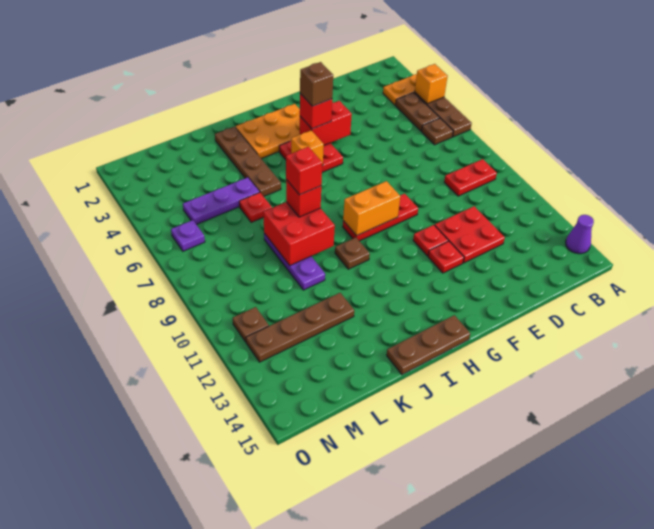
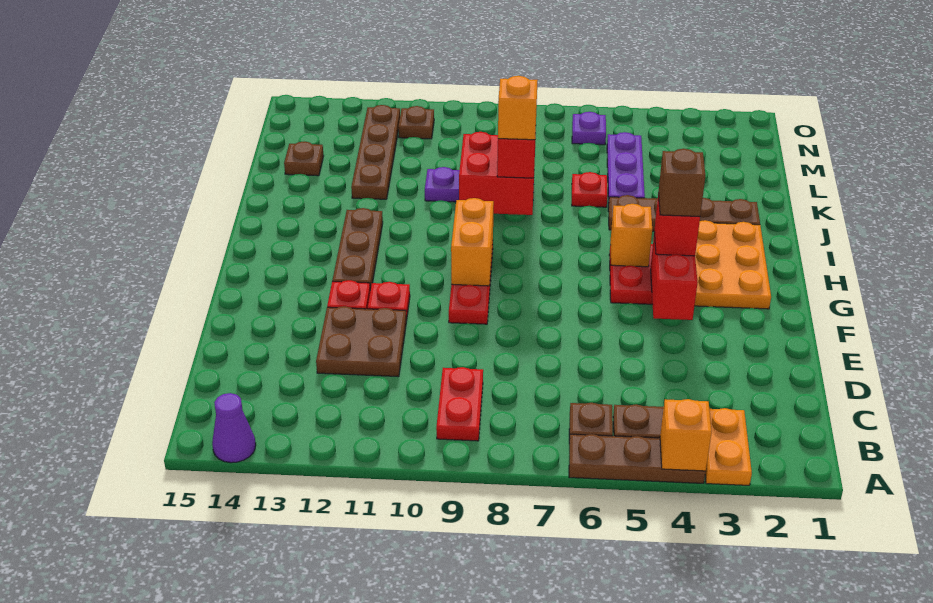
red plate D11:E12 level 1 -> brown plate D11:E12 level 1
brown plate H15:J15 level 1 -> brown plate G12:I12 level 1
brown plate I10 level 1 -> brown plate L14 level 1
red brick J8 level 4 -> orange brick J8 level 4

